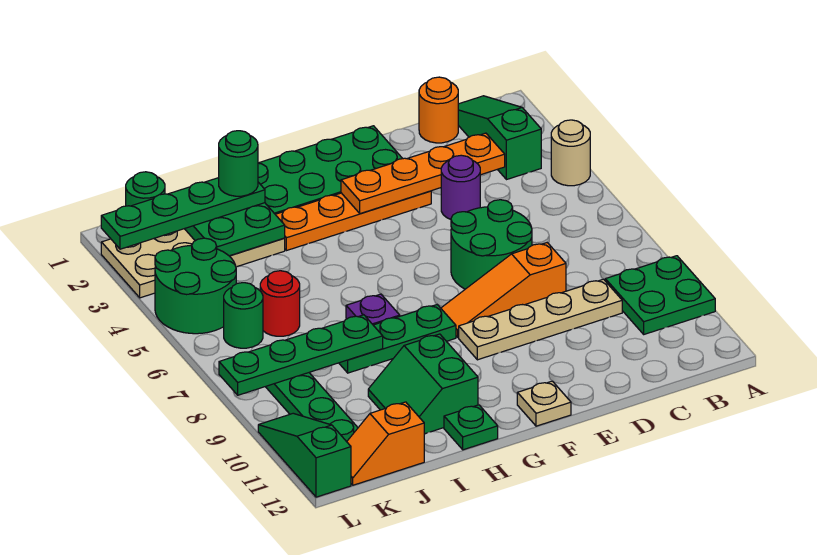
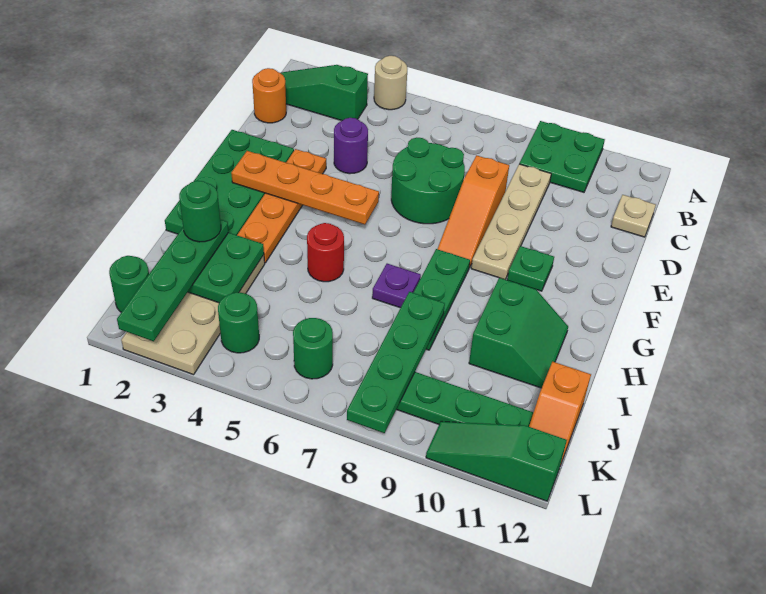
orange plate C3:F3 level 2 -> orange plate F2:F5 level 2
tan plate F12 level 1 -> tan plate C12 level 1
green slope H10:I11 level 1 top H -> green slope H10:I11 level 1 top 10
green plate H12 level 1 -> green plate F10 level 1
red round brick J6 level 1 -> red round brick H5 level 1
green round brick K4:L5 level 1 -> green round brick K4 level 1

